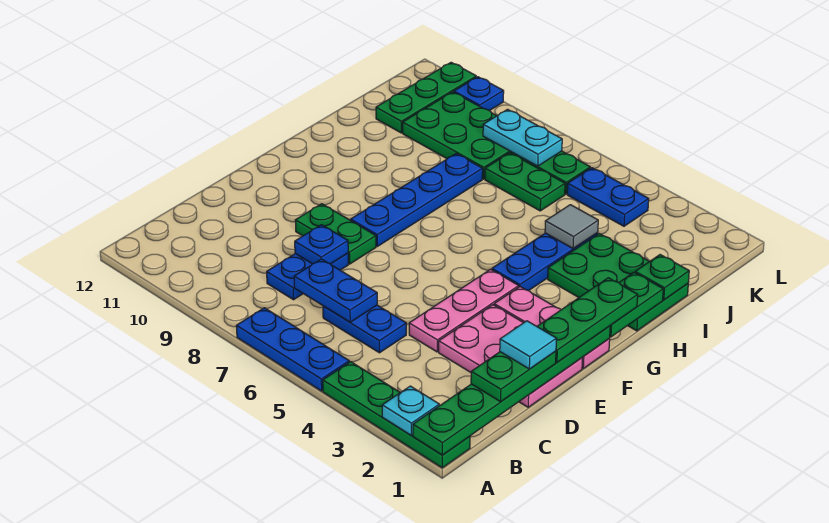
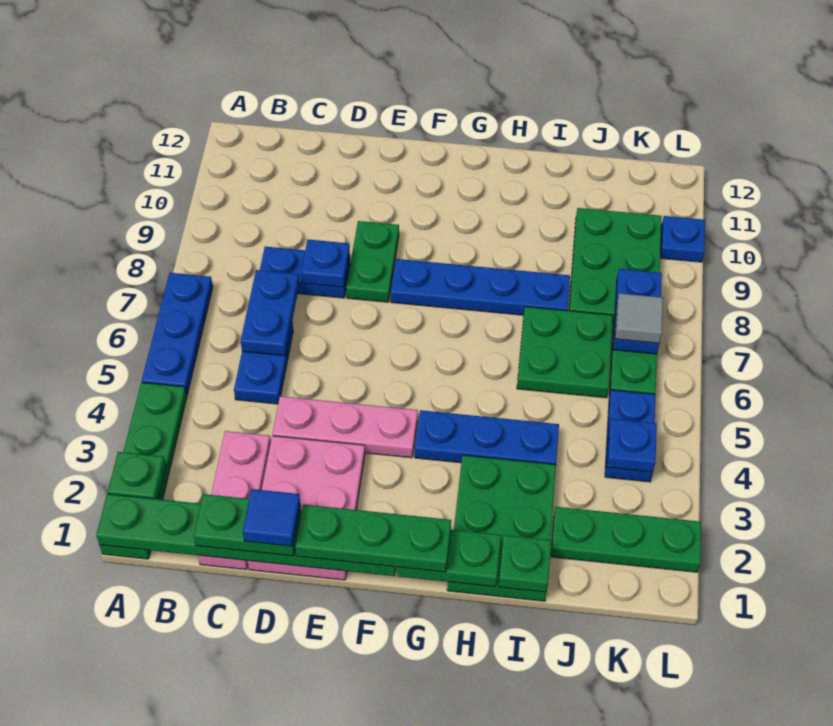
cyan plate A2 level 2 -> green plate A2 level 2
cyan tile D1 level 4 -> blue tile D1 level 4
pink plate F1:F3 level 1 -> pink plate C1:C3 level 1
grey tile I4 level 2 -> grey tile K7 level 3
green plate J6:J7 level 1 -> green plate I6:J7 level 1
green plate J11:L11 level 1 -> green plate J2:L2 level 1
none -> blue plate K4 level 2
cyan plate K7:K8 level 2 -> blue plate K7:K8 level 2

